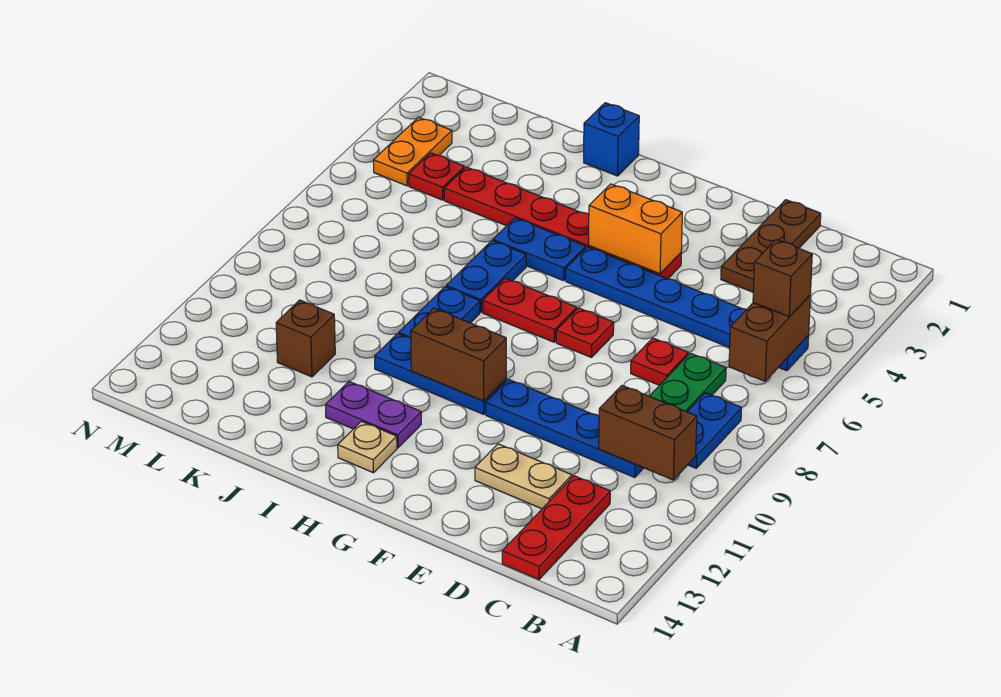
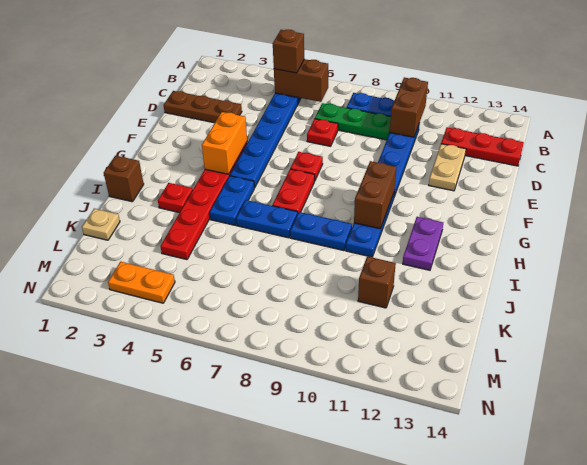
tan plate H13 level 1 -> tan plate K1 level 1
blue brick I1 level 1 -> brown brick I1 level 1
red plate L4 level 1 -> red plate I3 level 1

